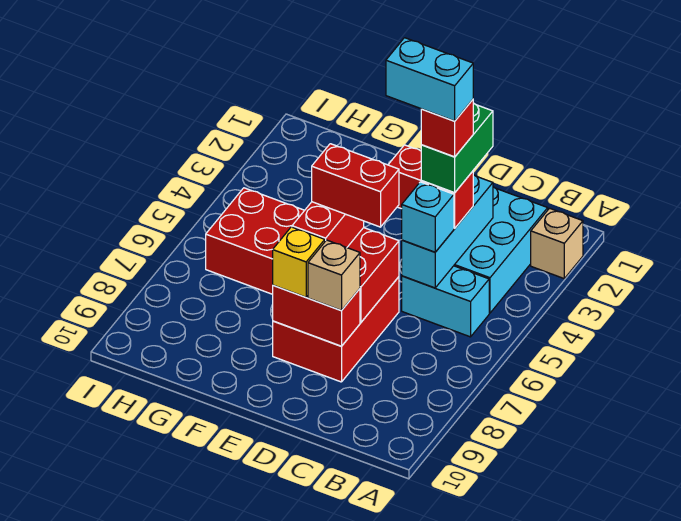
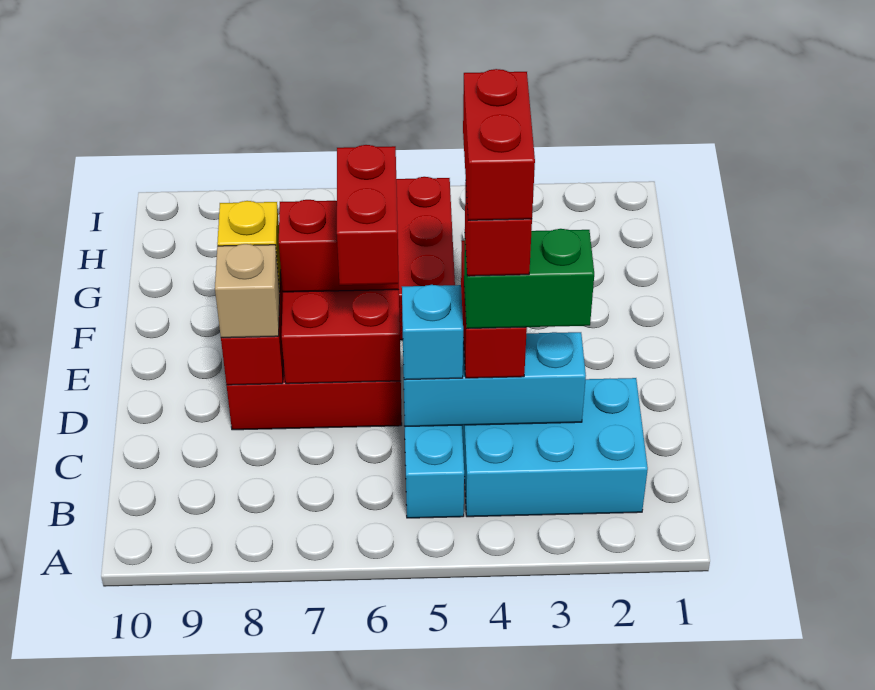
tan brick A2 level 1 -> none
cyan brick C4:D4 level 6 -> red brick C4:D4 level 6

